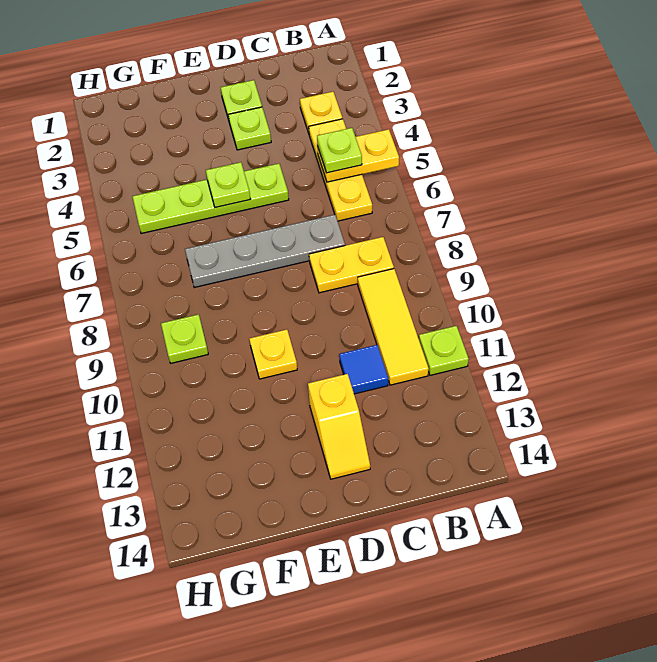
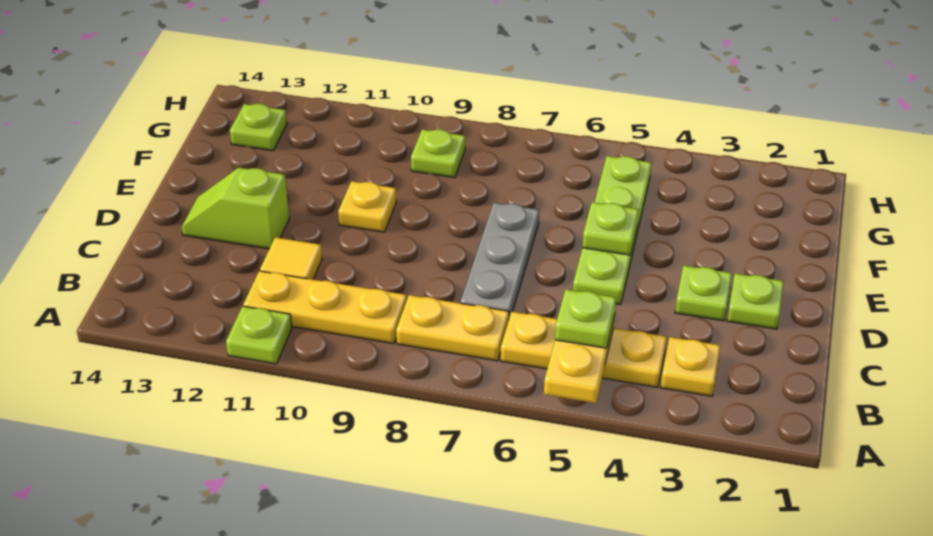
yellow plate B8:C8 level 1 -> yellow plate B7:B8 level 1
yellow tile B9:B11 level 1 -> yellow plate B9:B11 level 1
grey plate C7:F7 level 1 -> grey plate C7:E7 level 1
blue tile C11 level 1 -> yellow tile C11 level 1
yellow slope D12:D13 level 1 top 12 -> lime slope D12:D13 level 1 top 12
none -> lime plate G13 level 1

